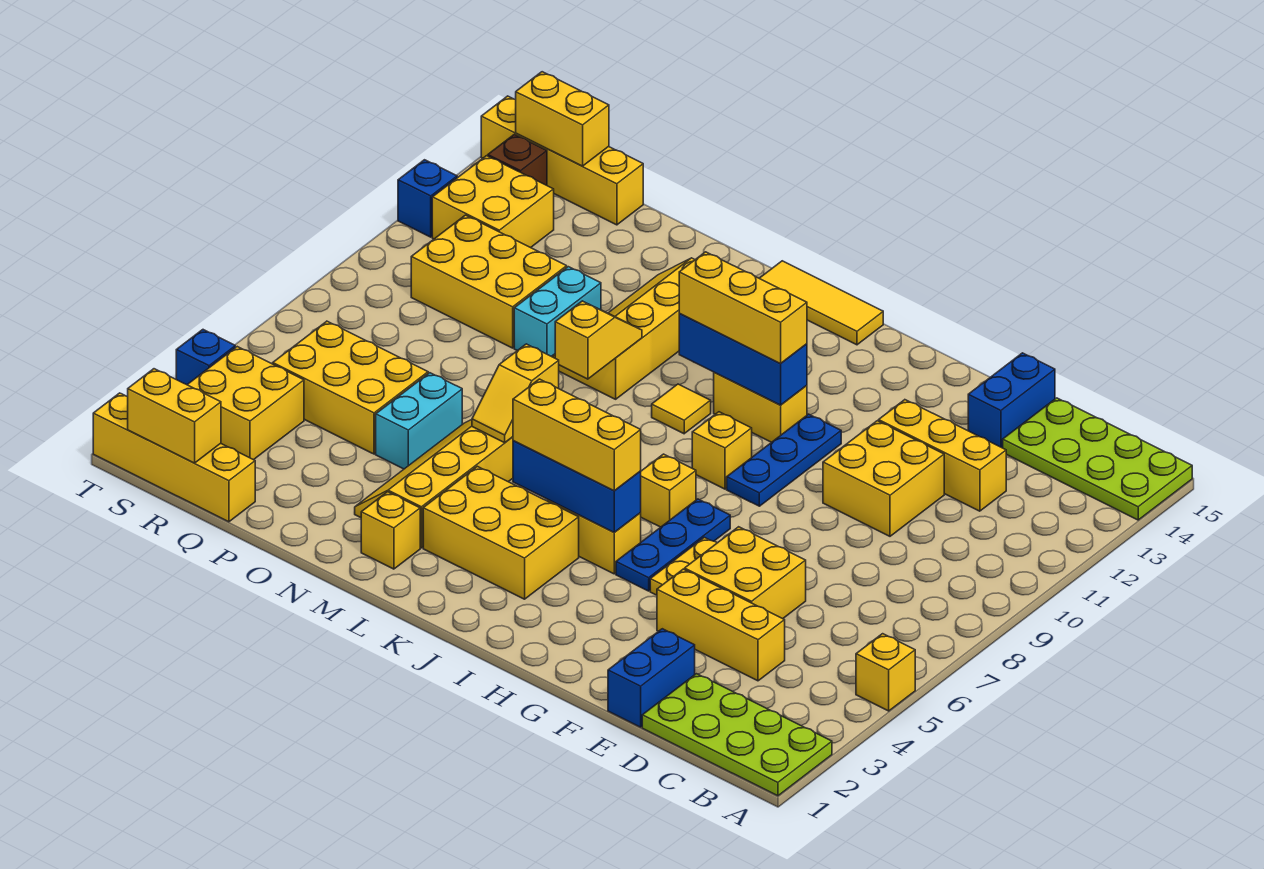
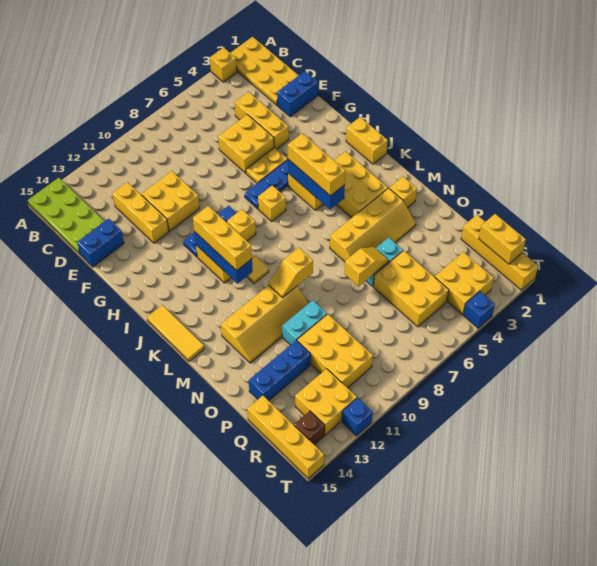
lime plate A1:D2 level 1 -> yellow plate A1:D2 level 1
yellow brick A5 level 1 -> yellow brick A3 level 1
yellow slope M6:M7 level 2 top 7 -> yellow slope O6:O7 level 2 top 7
none -> blue brick P12:P14 level 1
yellow brick R15:S15 level 2 -> yellow brick I1:J1 level 1

